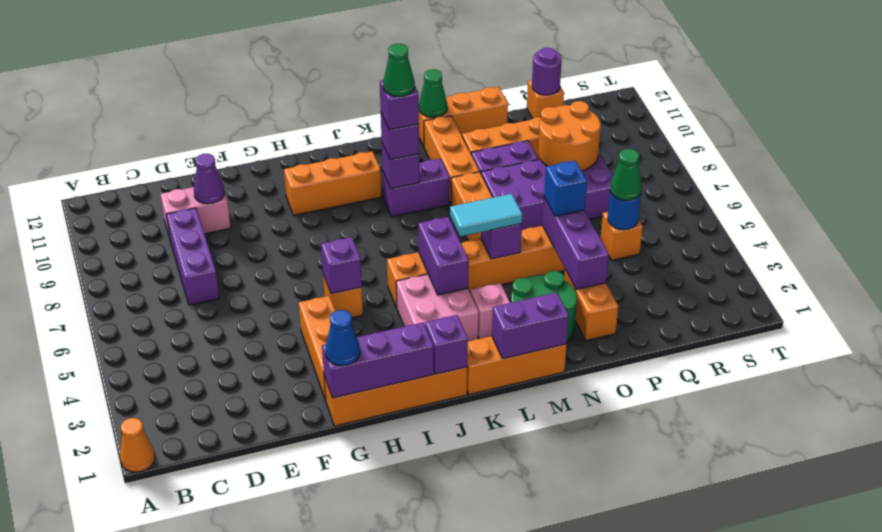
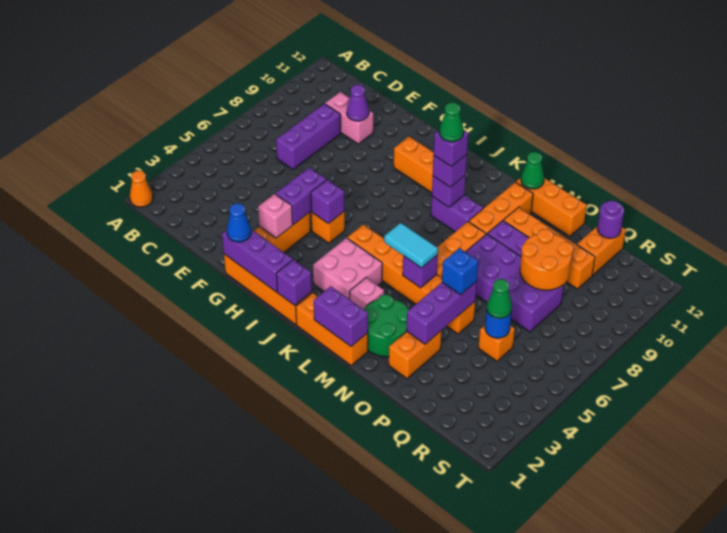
none -> pink brick G3 level 2
purple brick K4:K5 level 2 -> purple brick G4:G5 level 2
orange brick Q12 level 1 -> orange brick Q11:Q12 level 1

